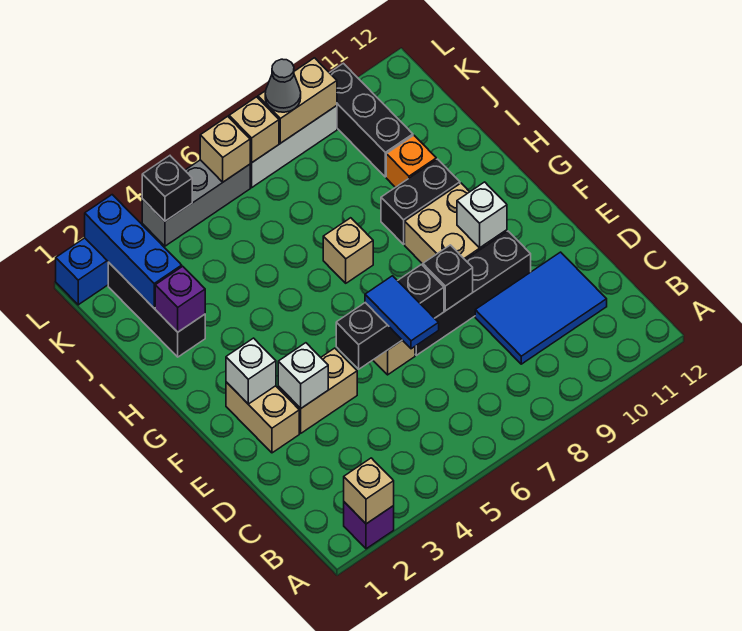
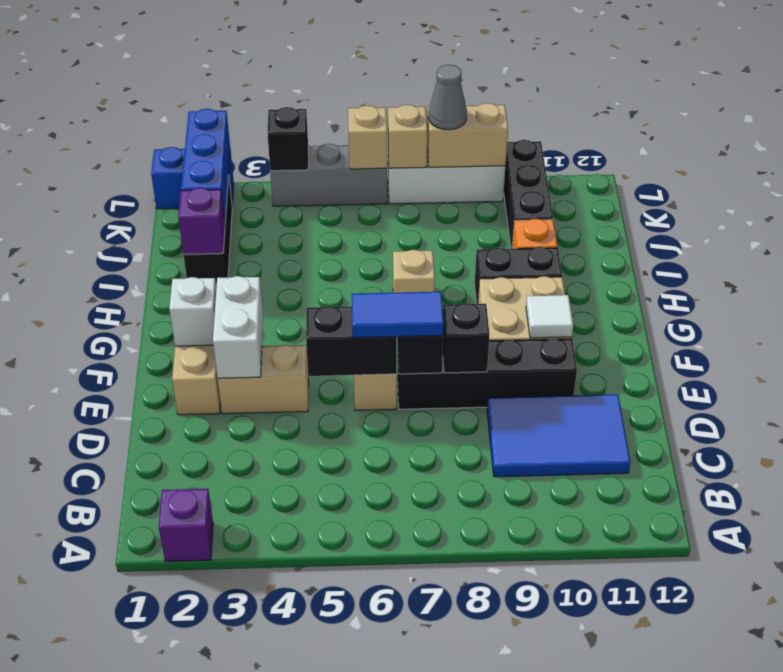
tan brick A2 level 2 -> none
blue tile D6:E6 level 3 -> blue tile E6:E7 level 3
white brick E3 level 2 -> white brick E3:F3 level 2
white brick F10 level 2 -> white tile F10 level 2

